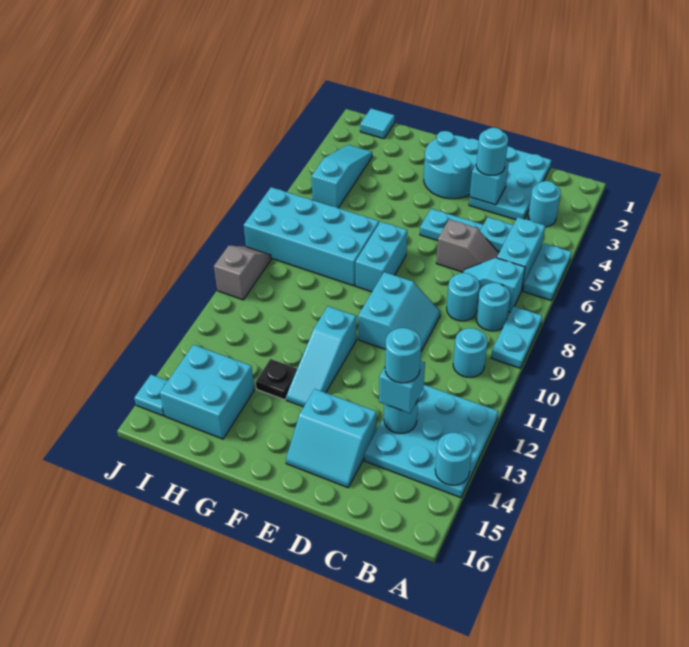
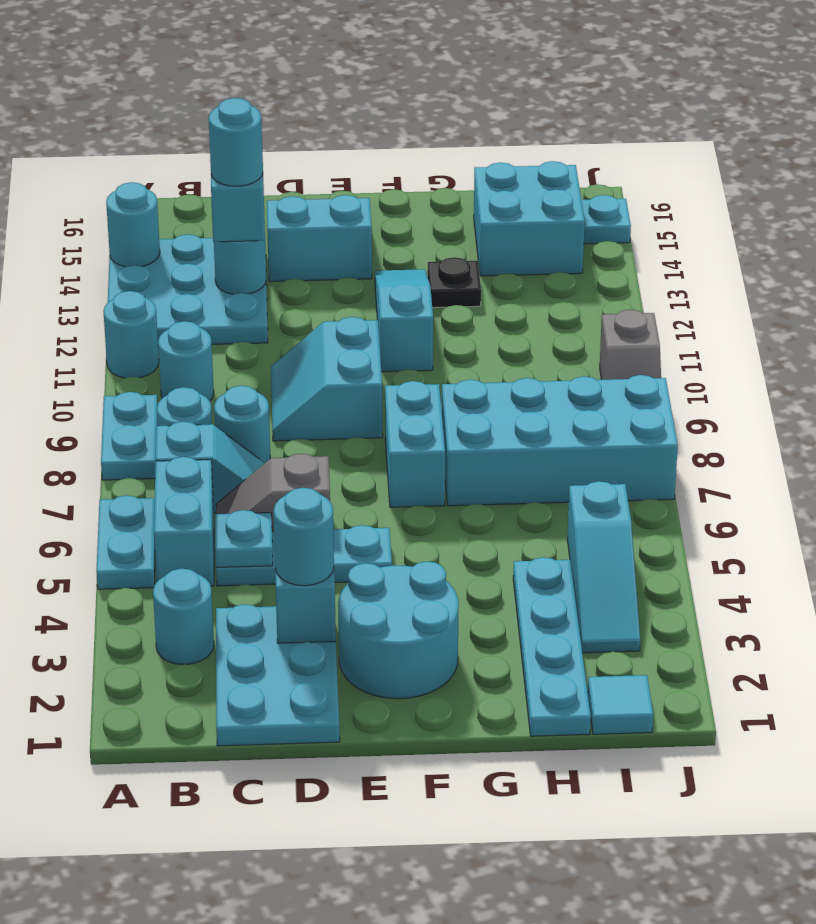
none -> cyan round brick A11 level 1
none -> cyan plate H1:H4 level 1

